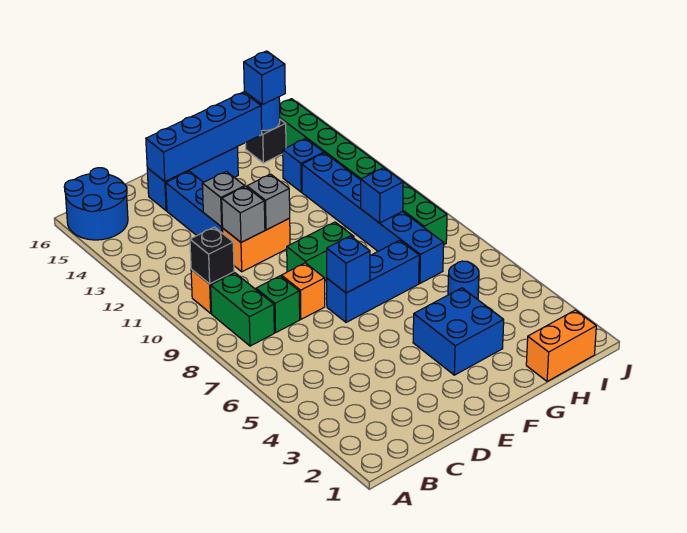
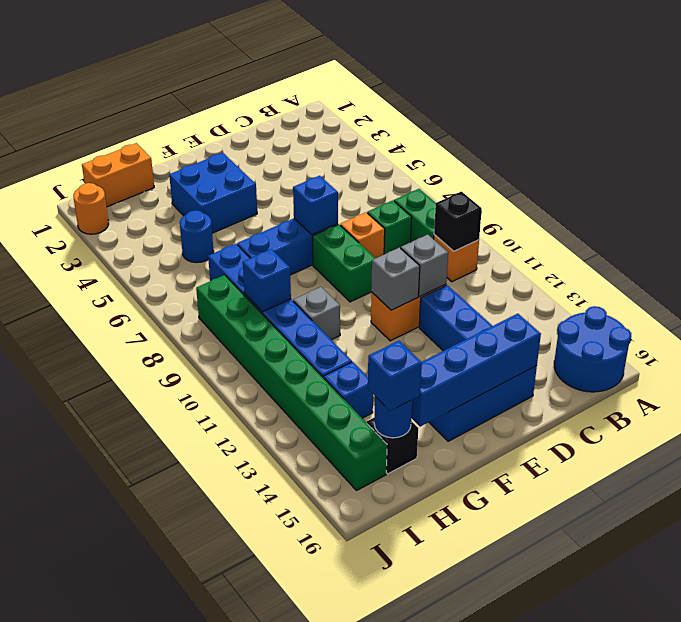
grey brick D12 level 2 -> grey brick G10 level 1
green brick E9:F9 level 1 -> green brick E8:E9 level 1
none -> orange round brick J2 level 1

